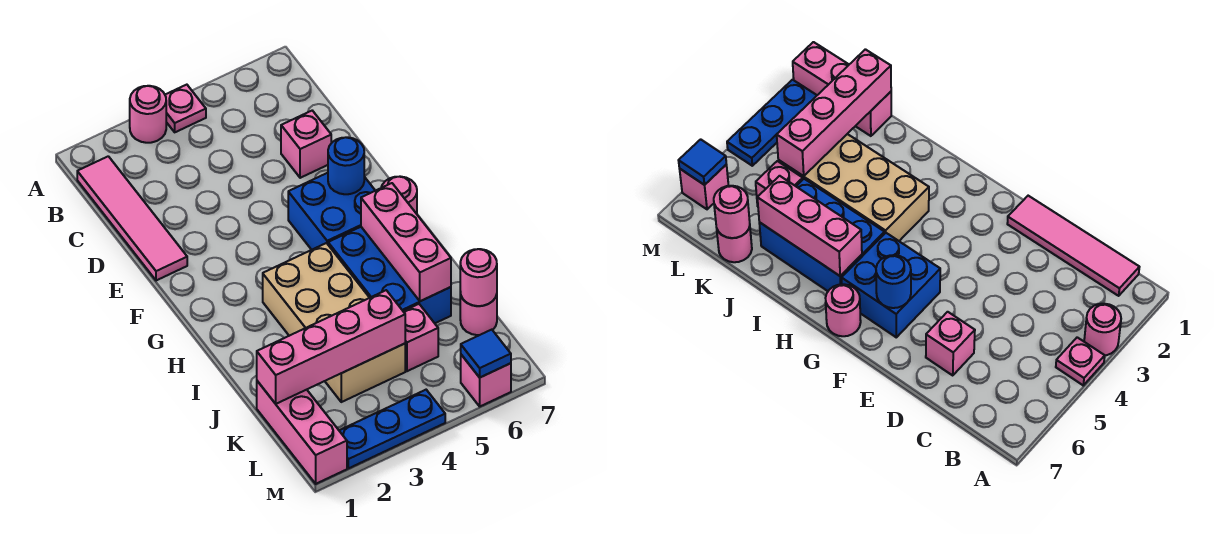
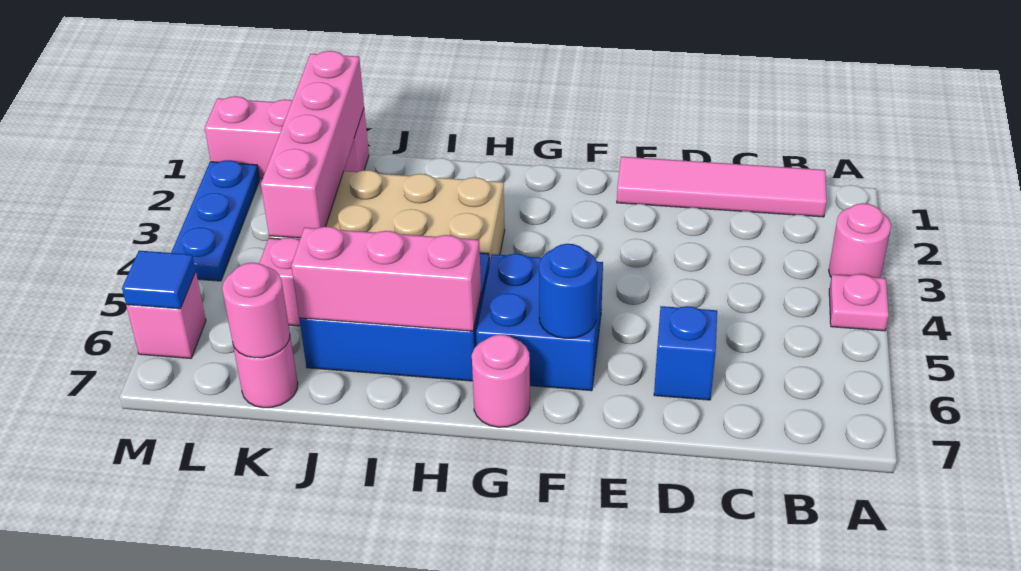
pink brick D6 level 1 -> blue brick D6 level 1

